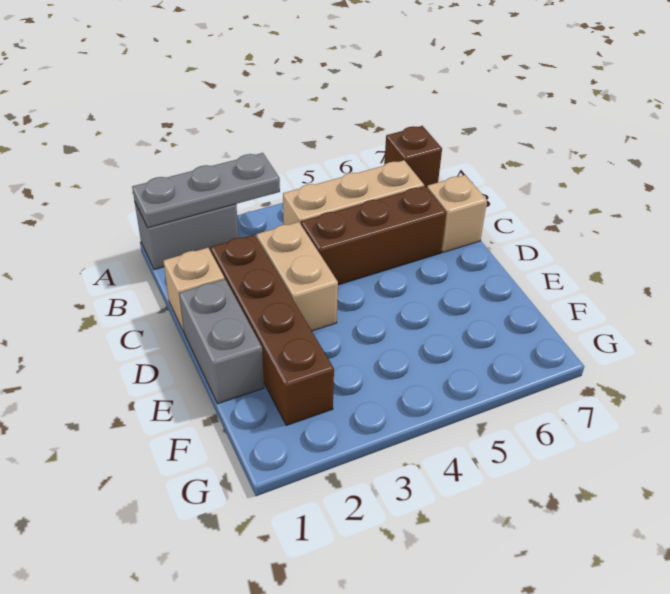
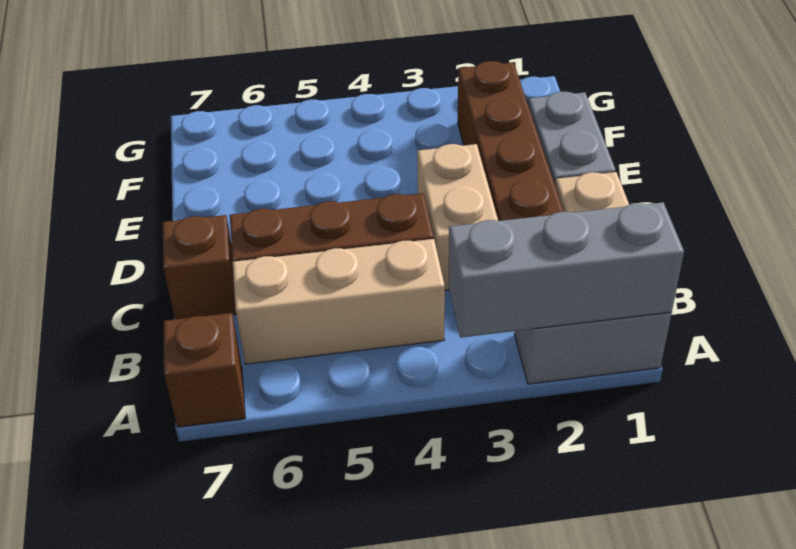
grey plate A1:A3 level 2 -> grey brick A1:A3 level 2
tan brick C7 level 1 -> brown brick C7 level 1

